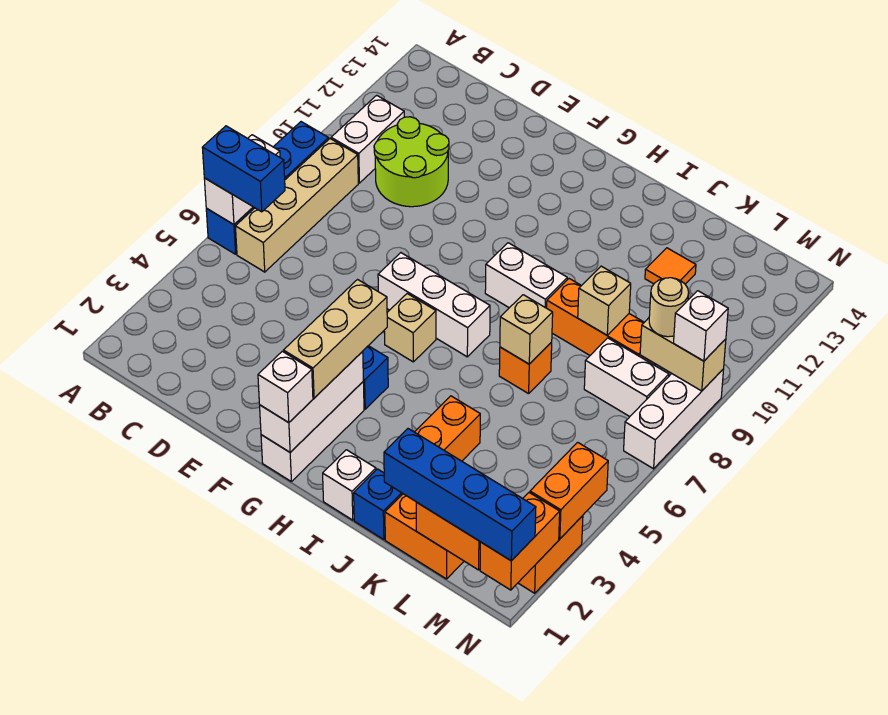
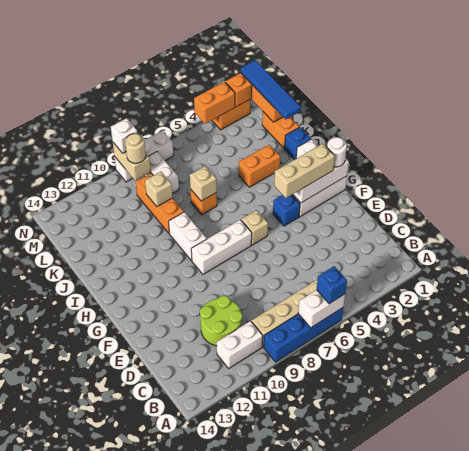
blue brick A6:B6 level 3 -> blue brick A6 level 3
white brick F7:H7 level 1 -> white brick G7:G9 level 1
white brick G1 level 3 -> white round brick G1 level 3
blue brick K1:N1 level 3 -> blue tile K1:N1 level 3
orange tile K12 level 1 -> none

